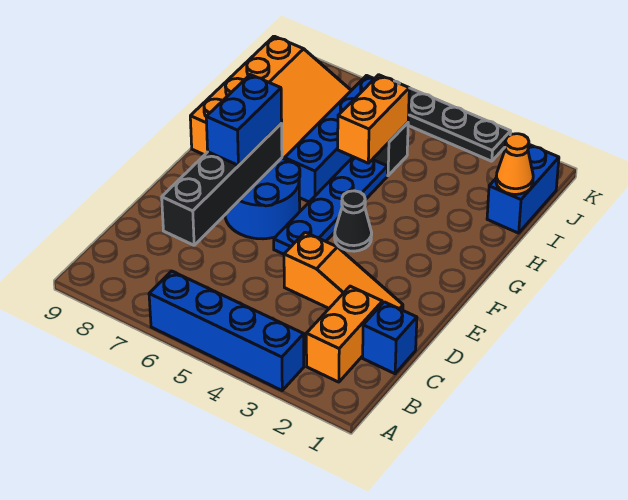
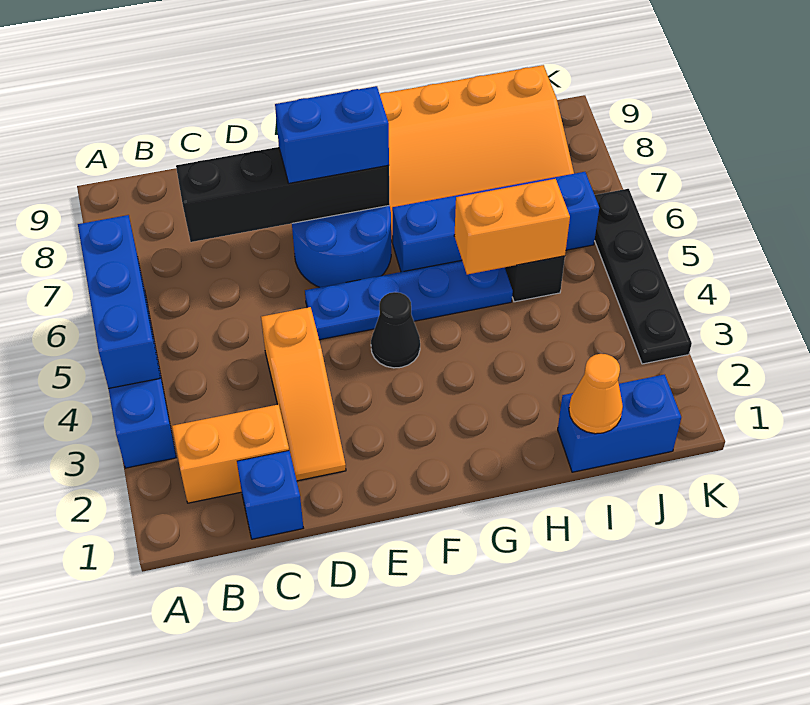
none -> blue brick A4:A6 level 2

